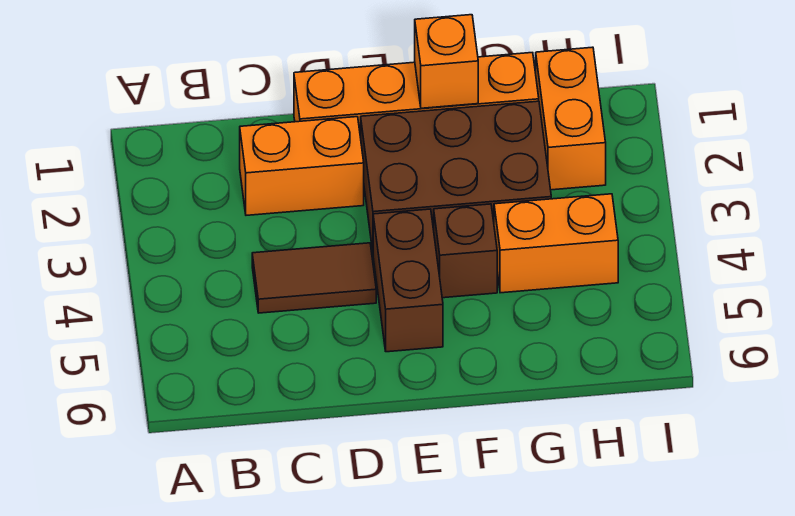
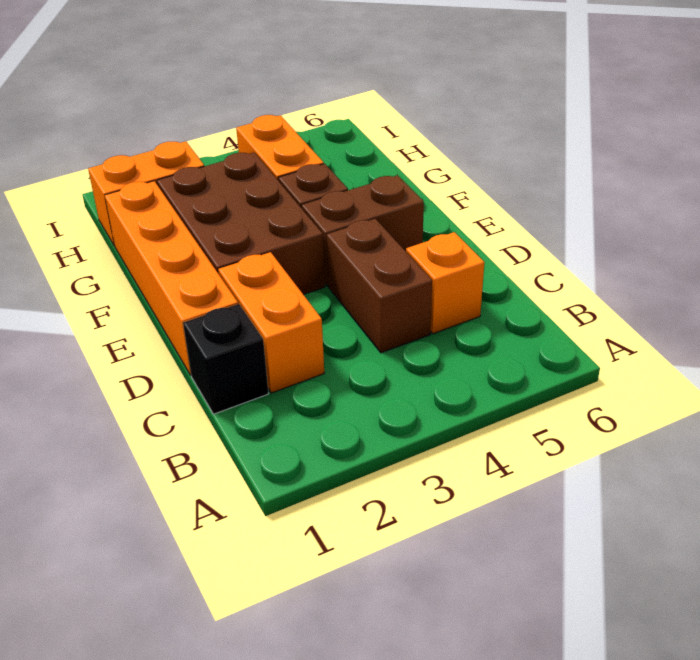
none -> black brick C1 level 1
brown tile C4:D4 level 1 -> brown brick C4:D4 level 1
orange brick F1 level 2 -> orange brick C5 level 1

